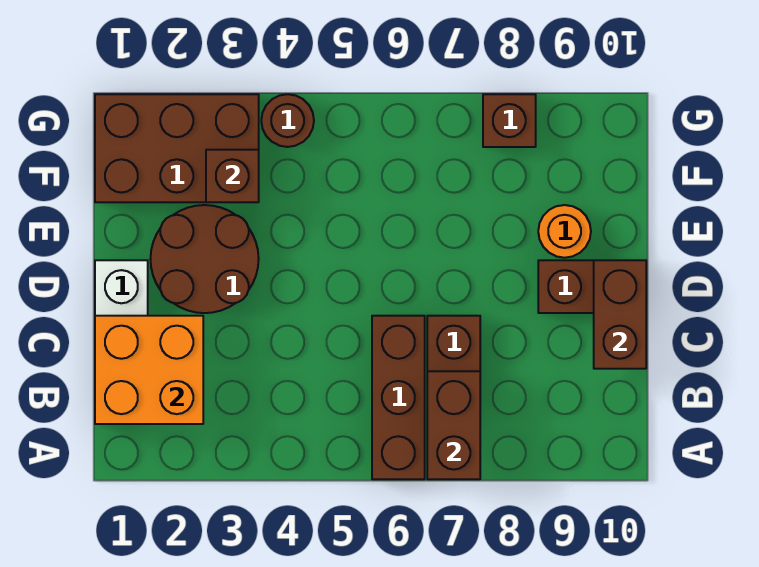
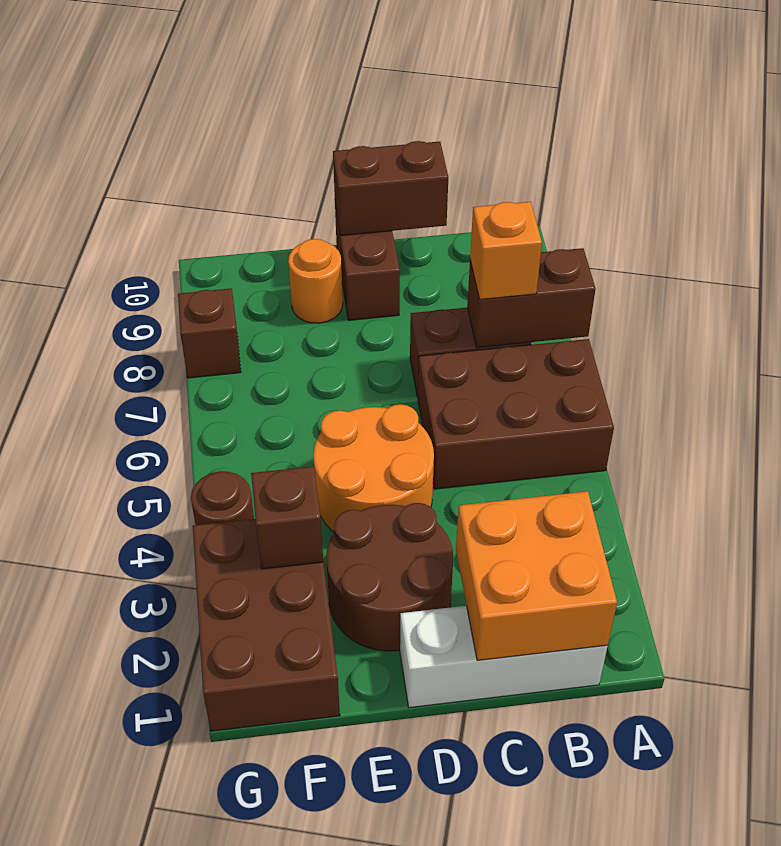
brown brick A6:C6 level 1 -> brown brick A5:C6 level 1
none -> orange brick B7 level 3
none -> orange round brick D4:E5 level 1

